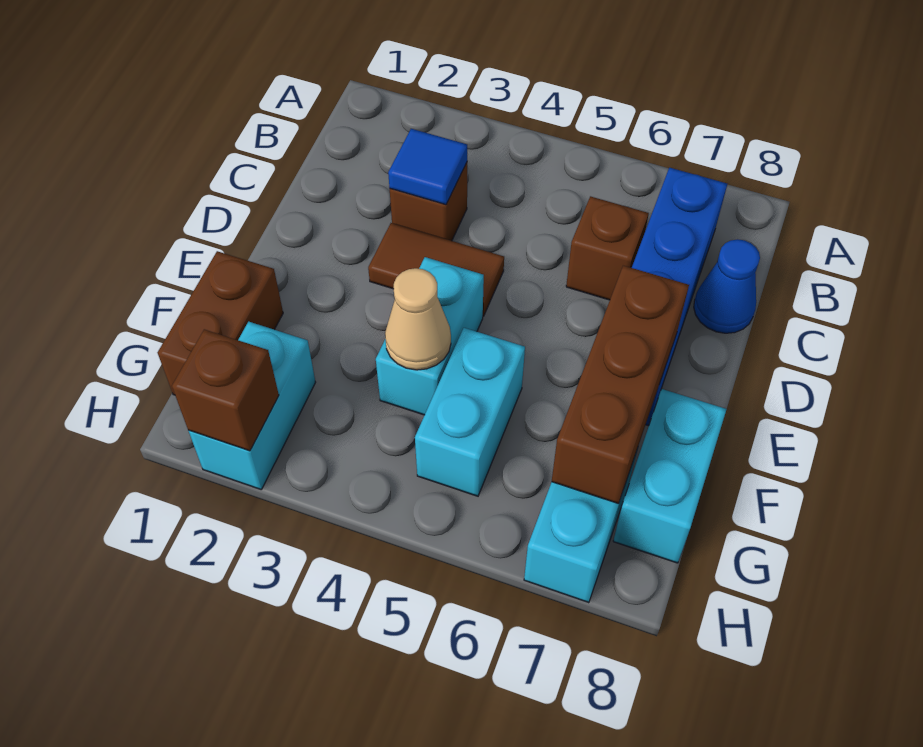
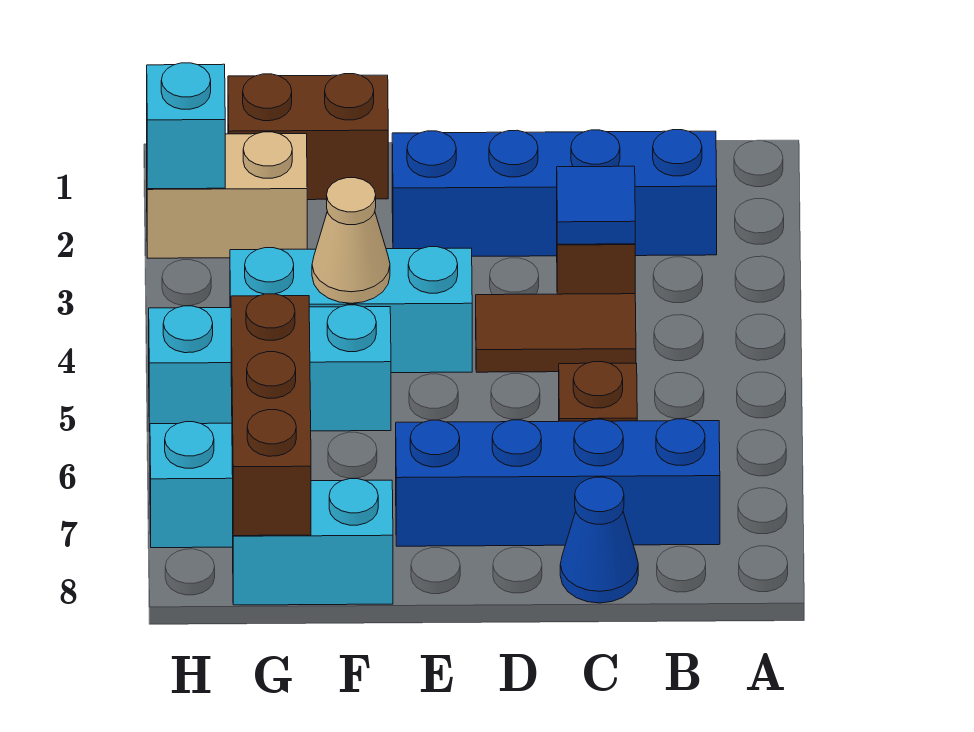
none -> blue brick B2:E2 level 1
brown tile D3:D4 level 1 -> brown tile C4:D4 level 1
cyan brick E4:F4 level 1 -> cyan brick E4:G4 level 1
brown brick E7:G7 level 2 -> brown brick G6:G8 level 2
cyan brick F5:G5 level 1 -> cyan brick F5:H5 level 1
cyan brick G2:H2 level 1 -> tan brick G2:H2 level 1
brown brick H2 level 2 -> cyan brick H2 level 2

